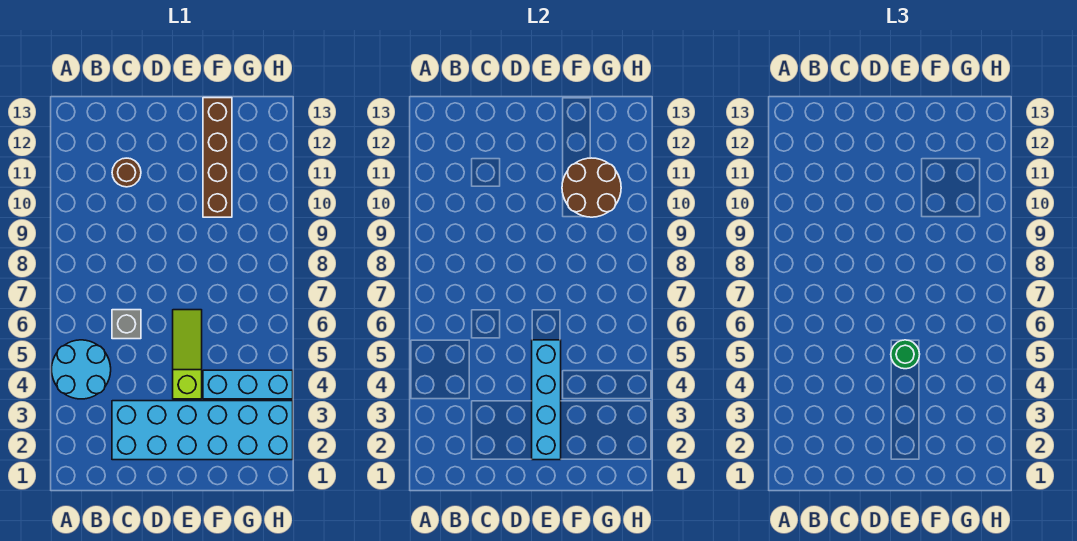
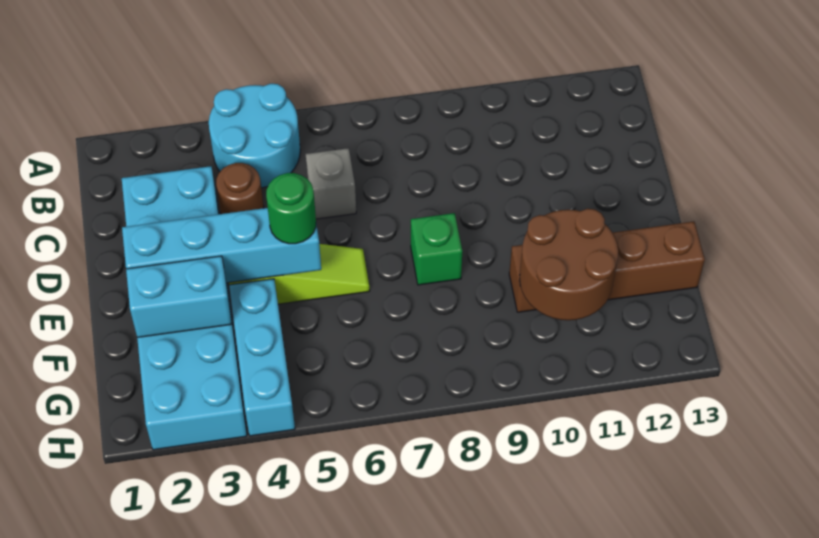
brown round brick C11 level 1 -> brown round brick C4 level 1
none -> green brick E8 level 1
none -> cyan brick F2:F3 level 2

